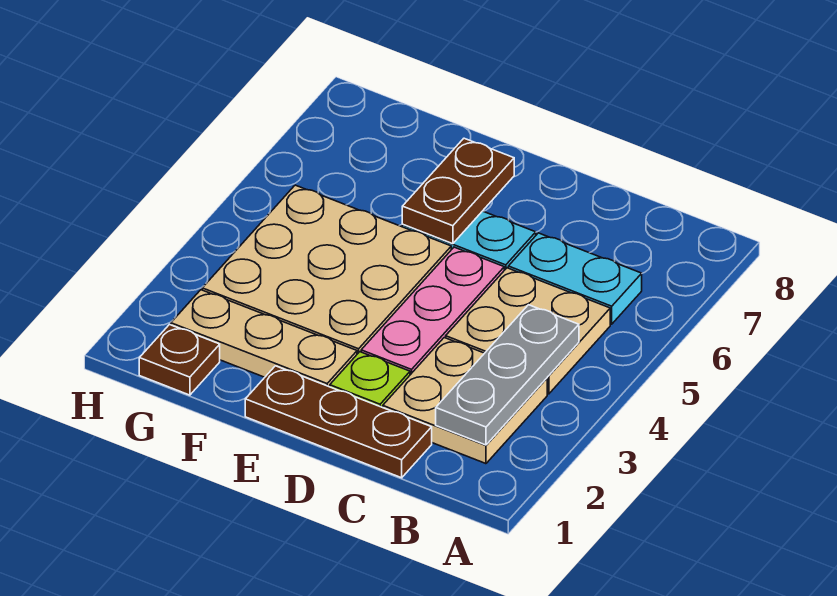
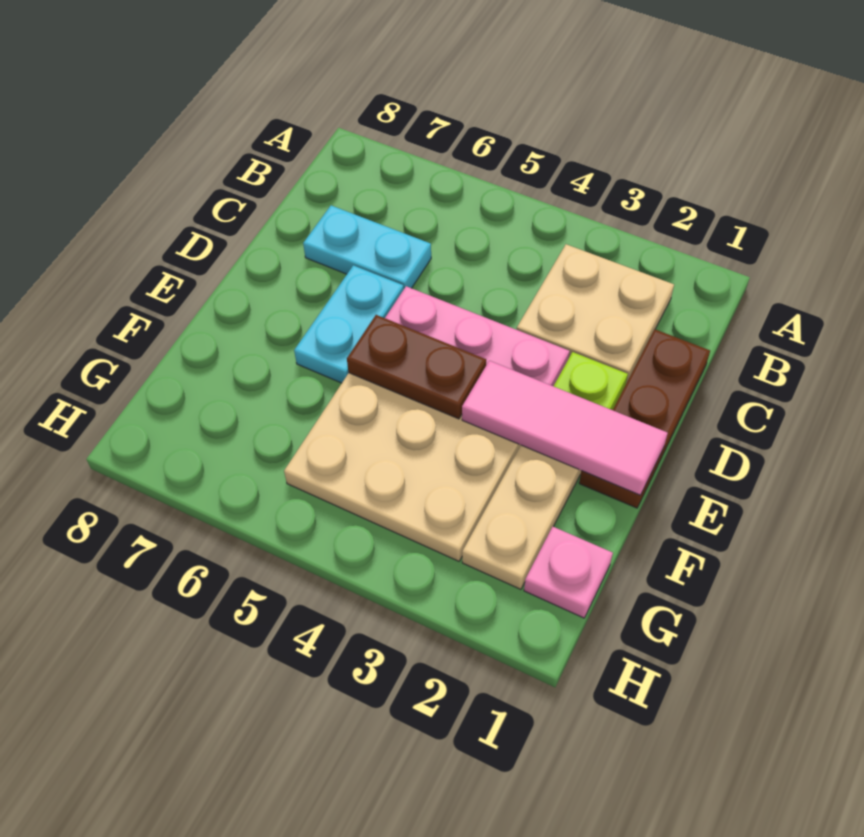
grey plate B2:B4 level 2 -> none
tan plate B4:C5 level 1 -> none
cyan plate B6:C6 level 1 -> cyan plate C6:C7 level 1
none -> pink tile E1:E3 level 2
brown plate E6:E7 level 2 -> brown plate E4:E5 level 2
brown plate G1 level 1 -> pink plate G1 level 1

